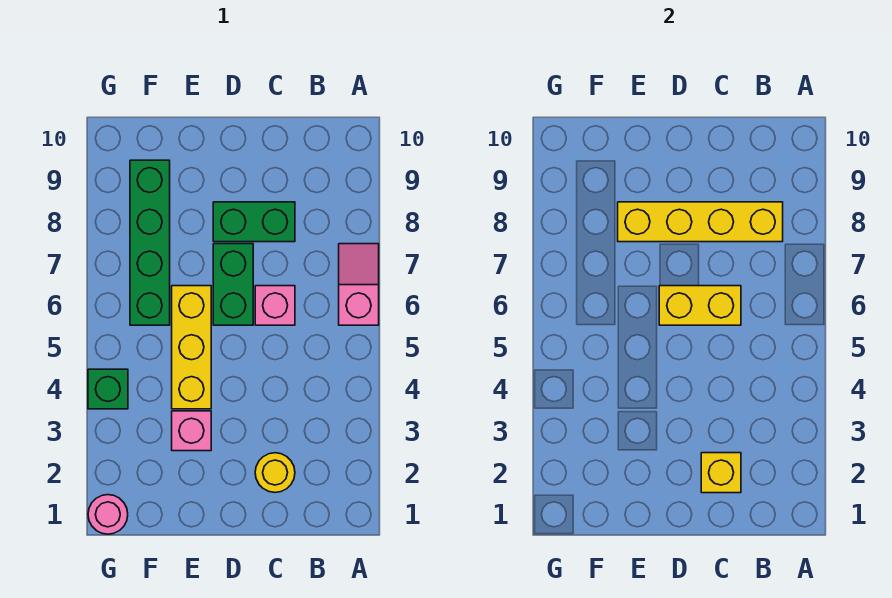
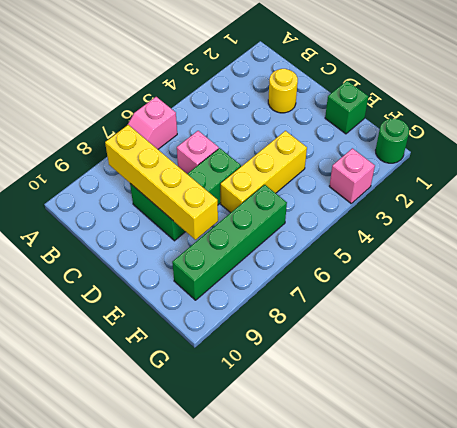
yellow brick C2 level 2 -> none
yellow brick C6:D6 level 2 -> none
pink brick E3 level 1 -> pink brick G3 level 1
pink round brick G1 level 1 -> green round brick G1 level 1
green brick G4 level 1 -> green brick E1 level 1

